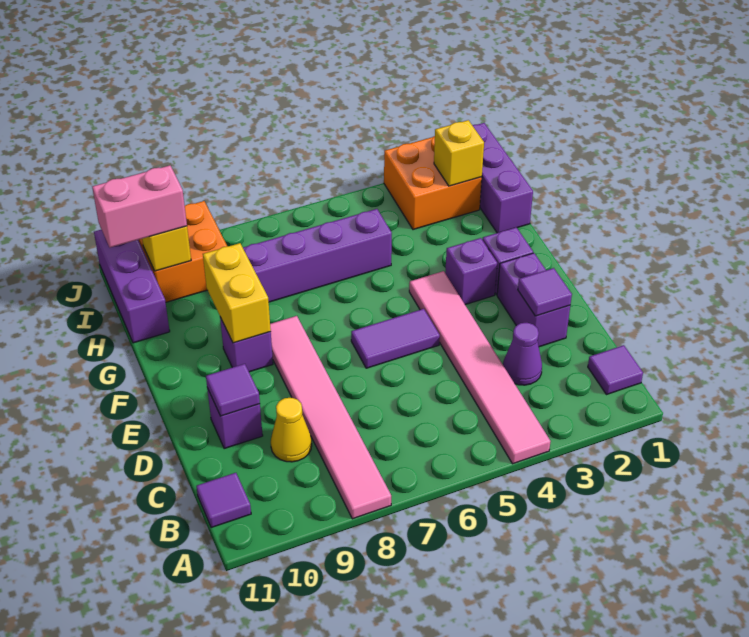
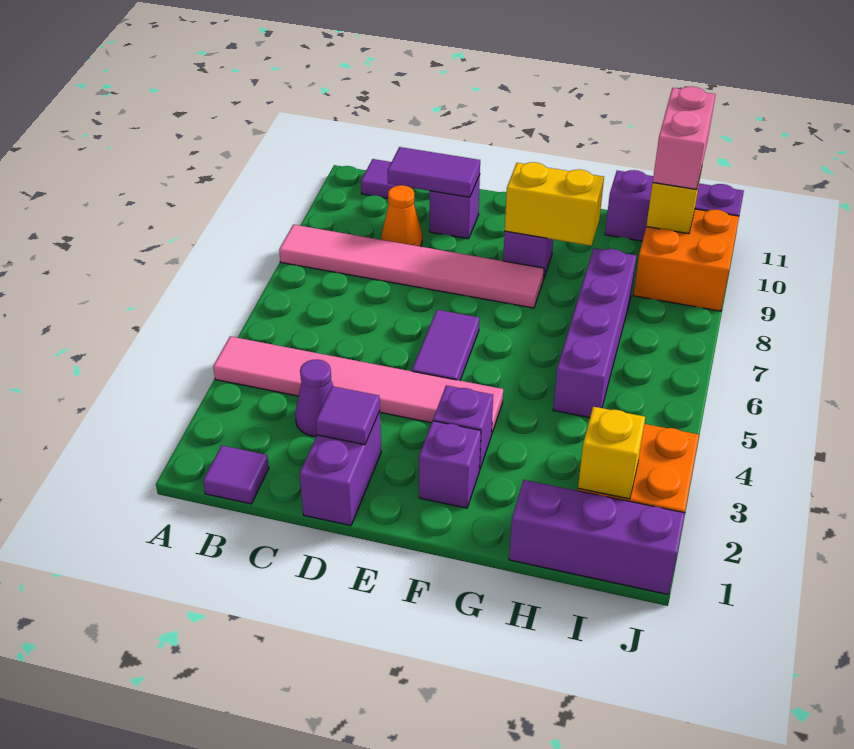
yellow cone C9 level 1 -> orange cone C9 level 1
purple brick D2:E2 level 1 -> purple brick D1:D2 level 1
purple tile D10 level 2 -> purple tile C10:D10 level 2

